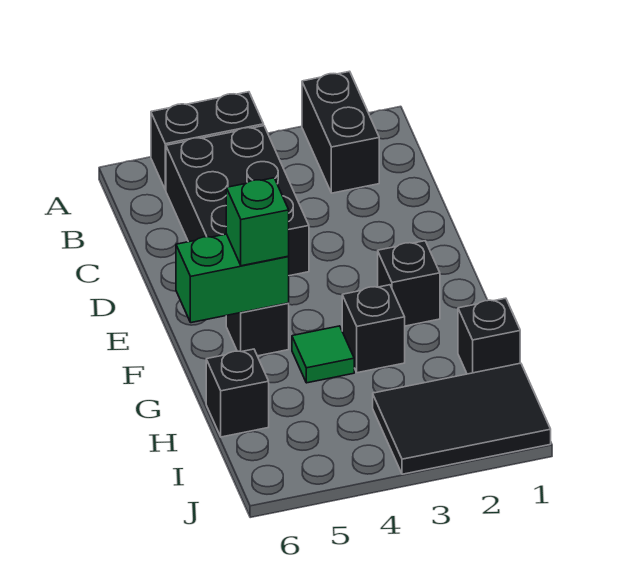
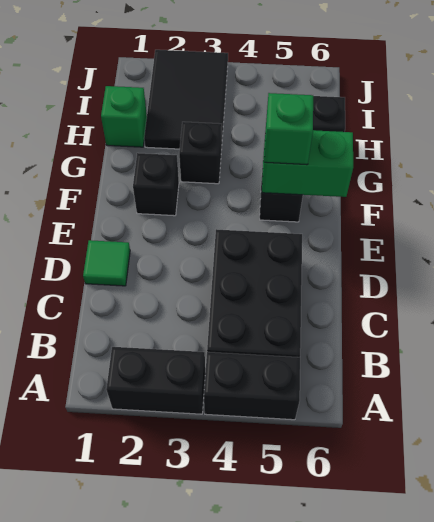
black brick A2:B2 level 1 -> black brick A2:A3 level 1
green tile G4 level 1 -> green tile D1 level 1
black brick H1 level 1 -> green brick H1 level 1
black tile I1:J3 level 1 -> black tile H2:J3 level 1

